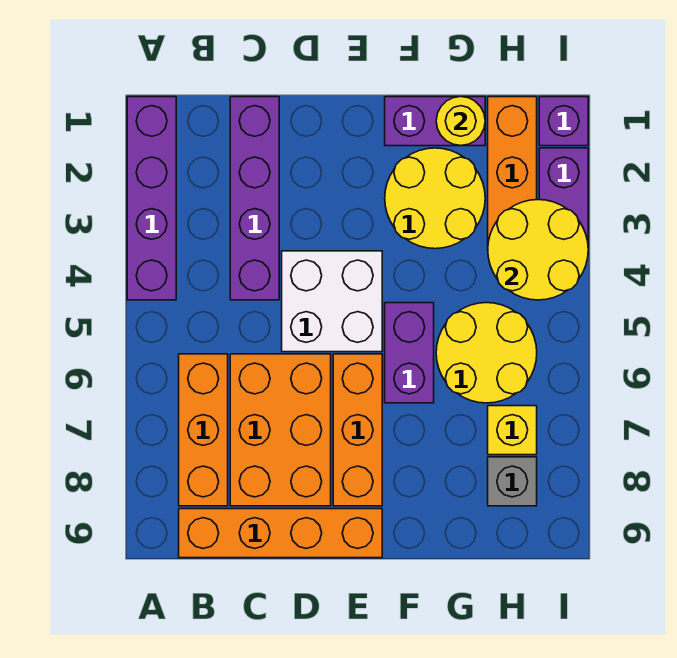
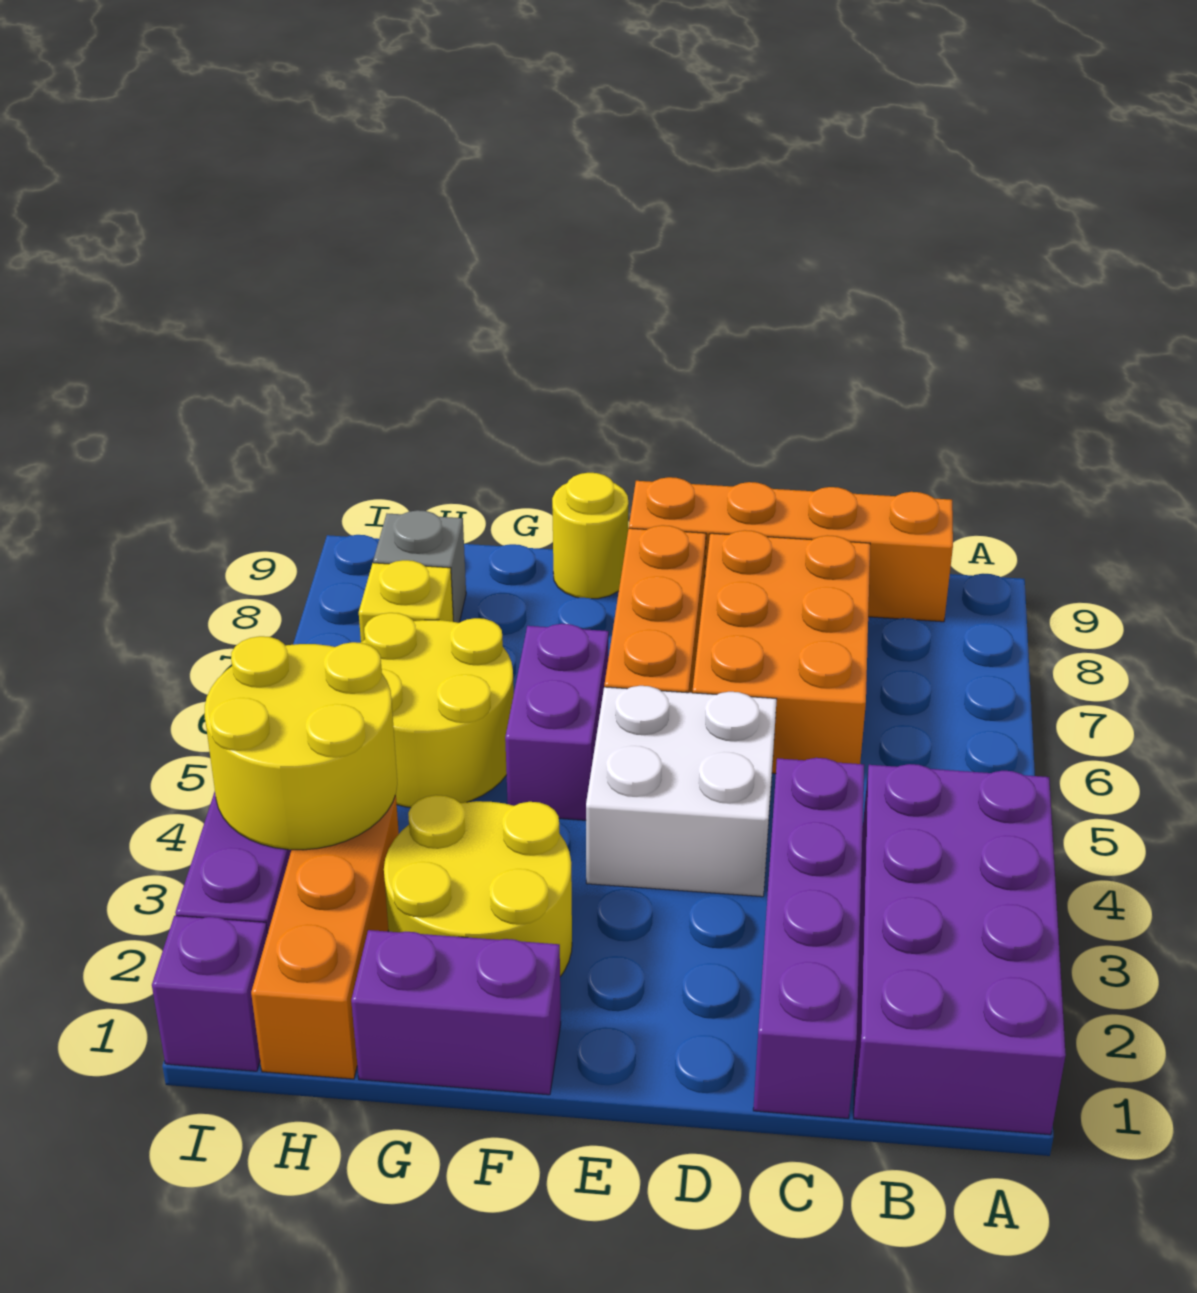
purple brick A1:A4 level 1 -> purple brick A1:B4 level 1
orange brick B6:B8 level 1 -> none
yellow round brick G1 level 2 -> yellow round brick F9 level 1

